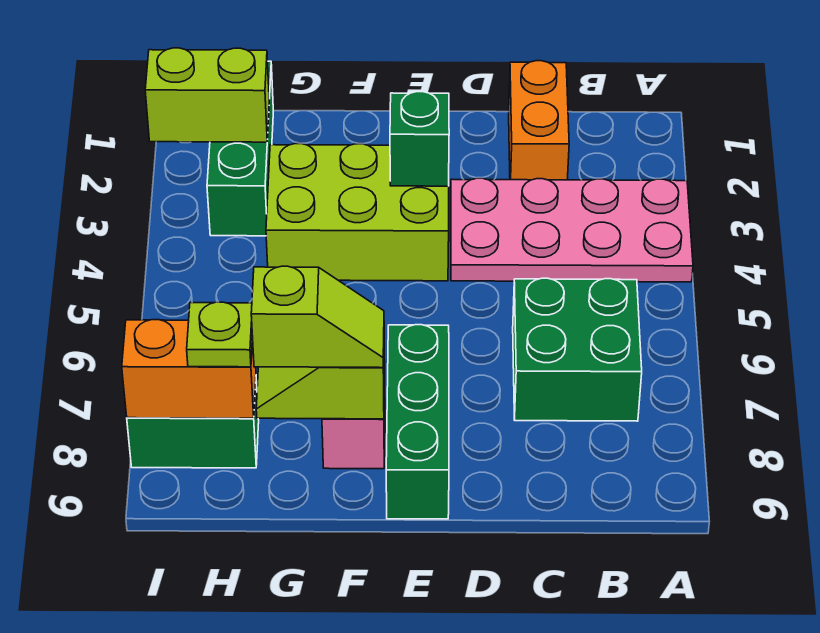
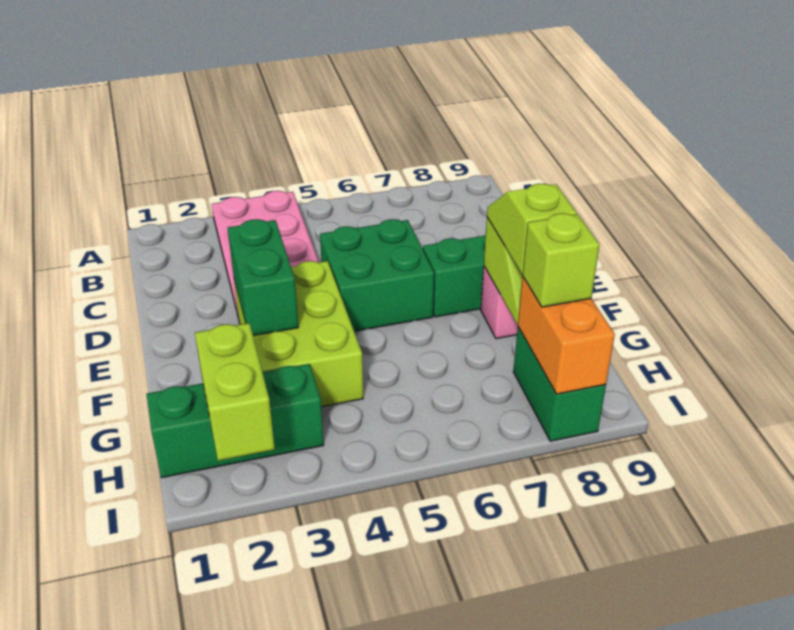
green brick B6:C7 level 1 -> green brick D5:E6 level 1
orange brick C1:C2 level 1 -> none
green brick E3 level 2 -> green brick E3:F3 level 2
lime plate H8 level 3 -> lime brick H8 level 3

